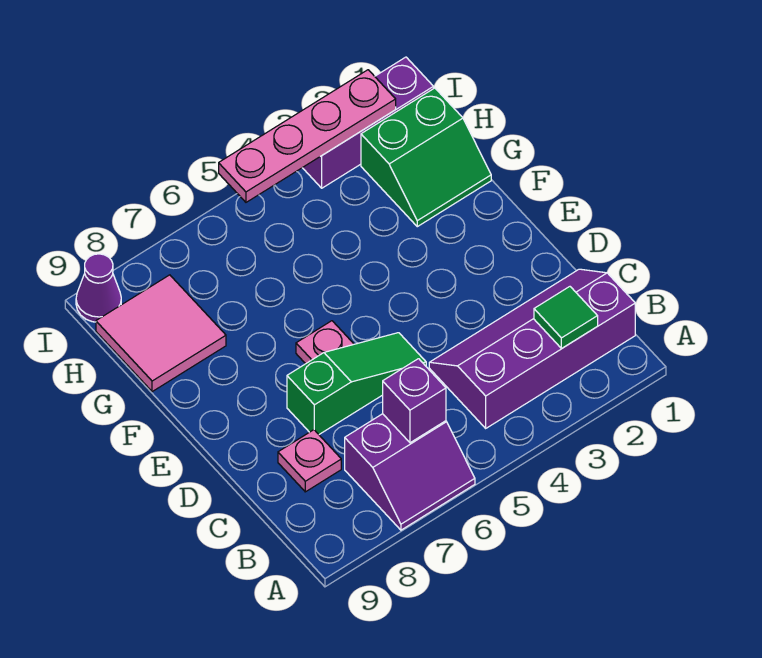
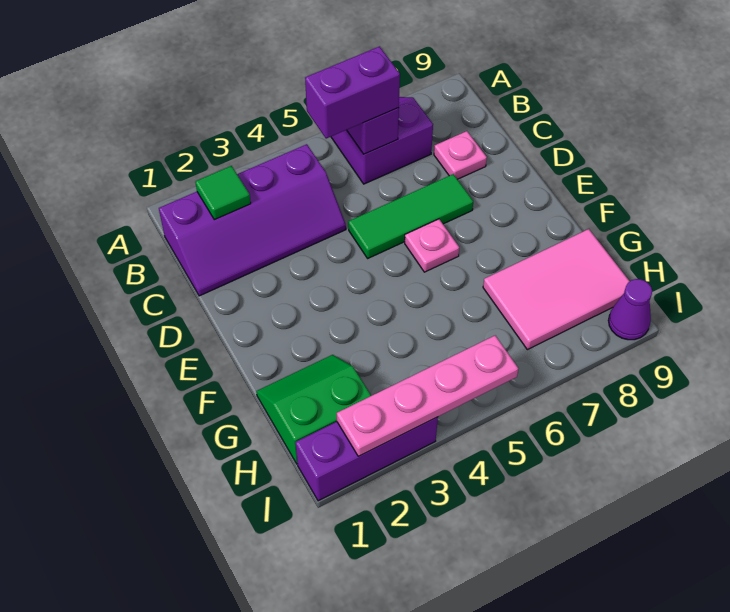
none -> purple brick B5:B6 level 3
green slope D5:D7 level 1 top 7 -> green tile D5:D7 level 1
pink tile G8:H9 level 1 -> pink tile G7:H9 level 1

